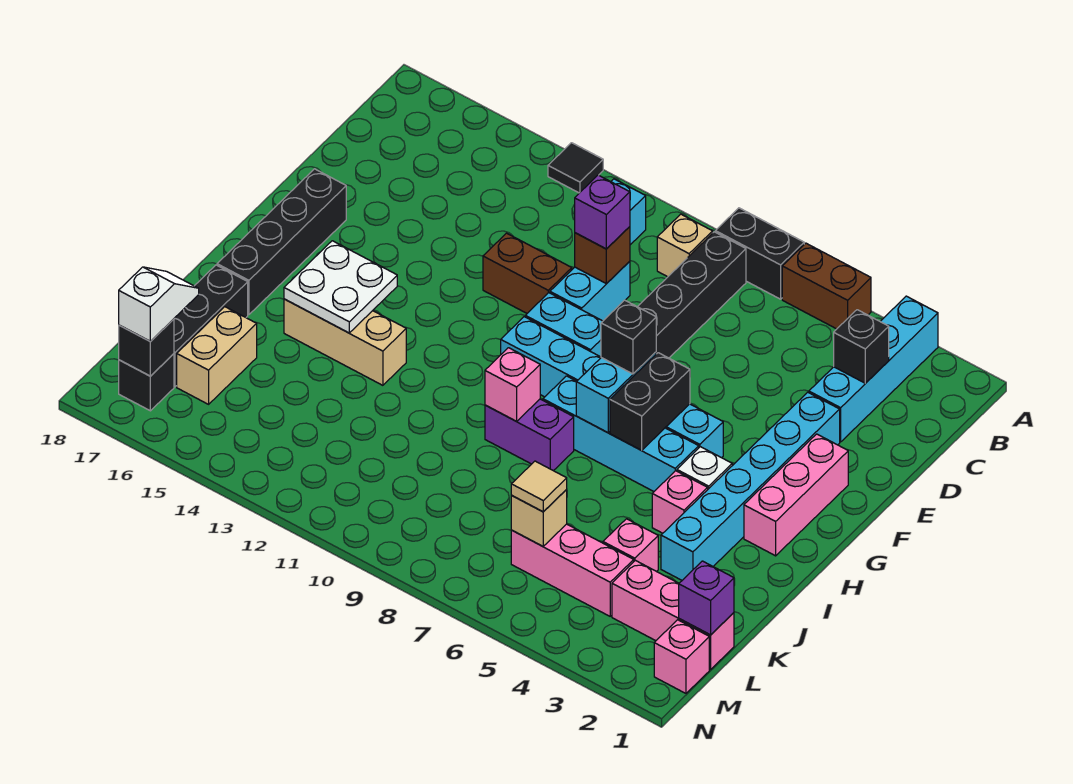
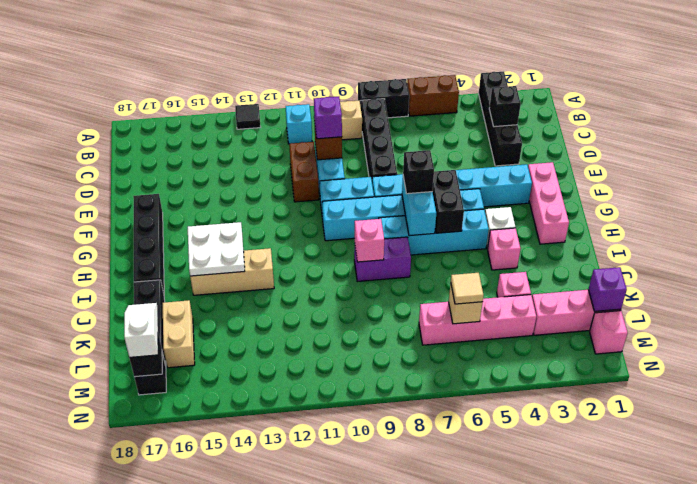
cyan brick A3:D3 level 1 -> black brick A3:D3 level 1
cyan brick E3:J3 level 1 -> cyan brick F3:F8 level 1
brown brick E11:E12 level 1 -> brown brick D11:E11 level 1
pink brick L4:L6 level 1 -> pink brick L4:L7 level 1

